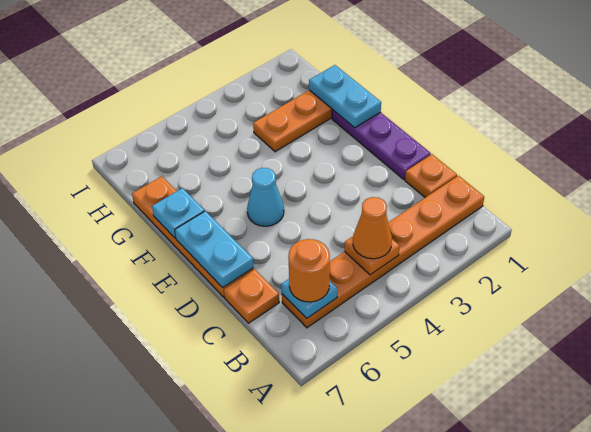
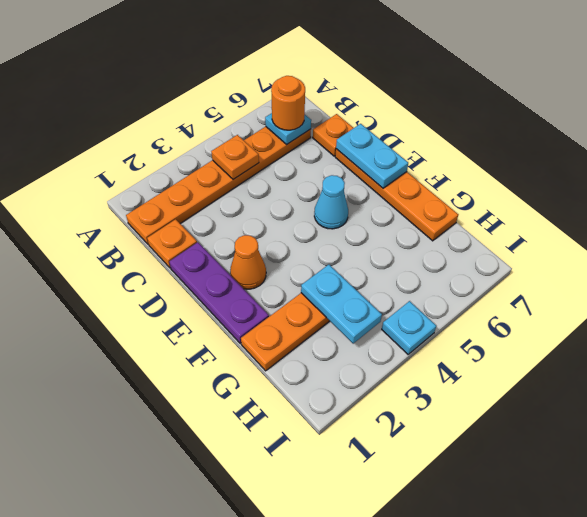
orange cone B4 level 3 -> orange cone E2 level 1
cyan plate F1:G1 level 2 -> cyan plate G3:H3 level 2
cyan plate F7 level 2 -> cyan plate I4 level 1

